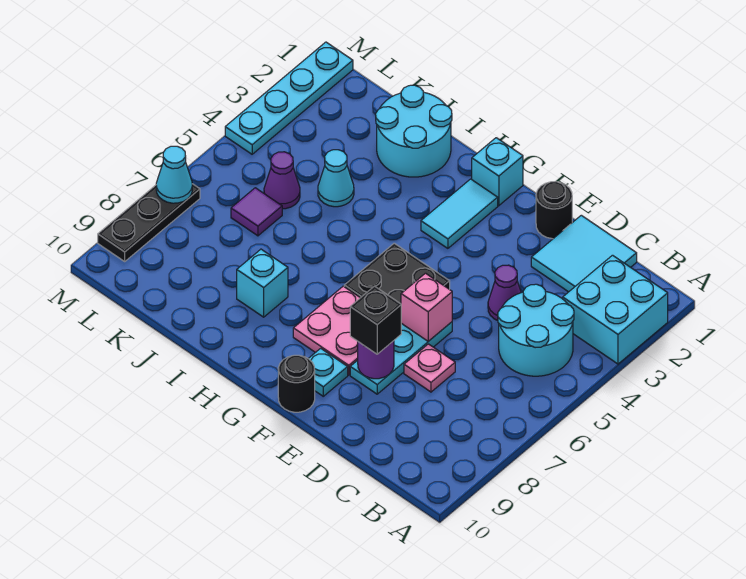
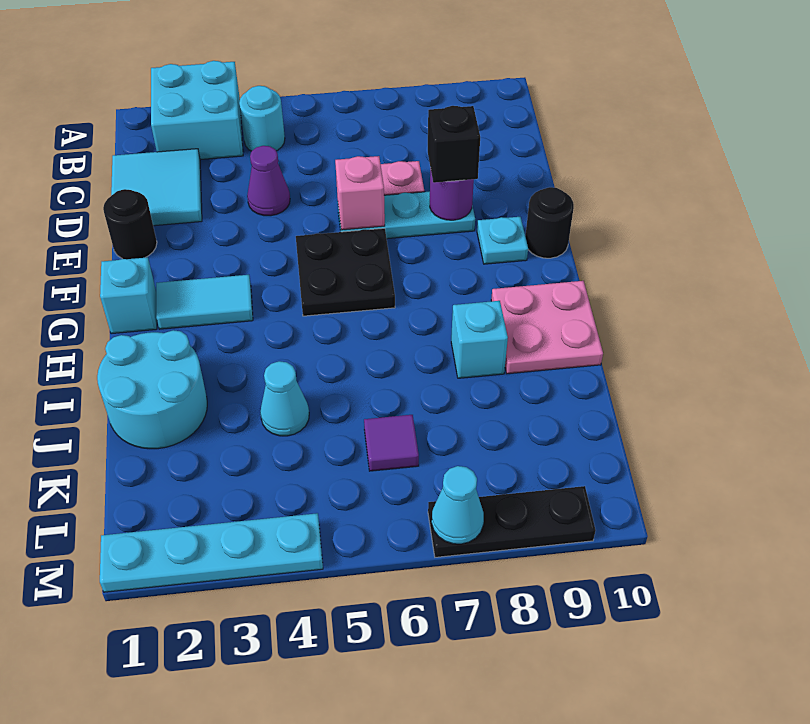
cyan round brick B4:C5 level 1 -> cyan round brick B4 level 1
pink plate F7:G8 level 1 -> pink plate H9:I10 level 1
purple cone K5 level 1 -> none

